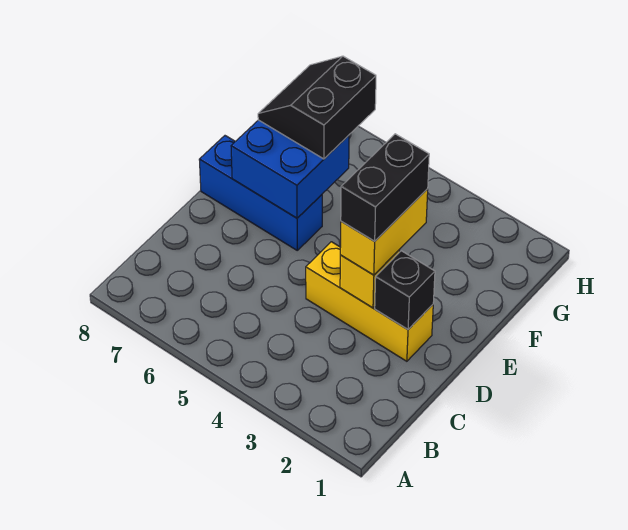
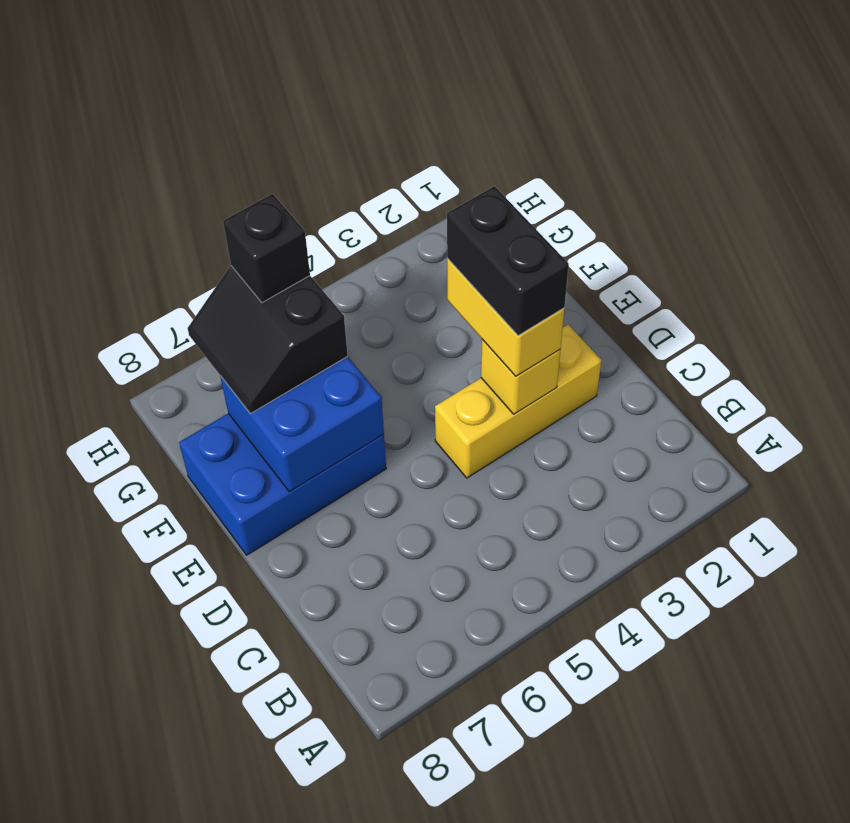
black brick D2 level 2 -> black brick G6 level 4
blue brick E6:E8 level 1 -> blue brick E6:F8 level 1

